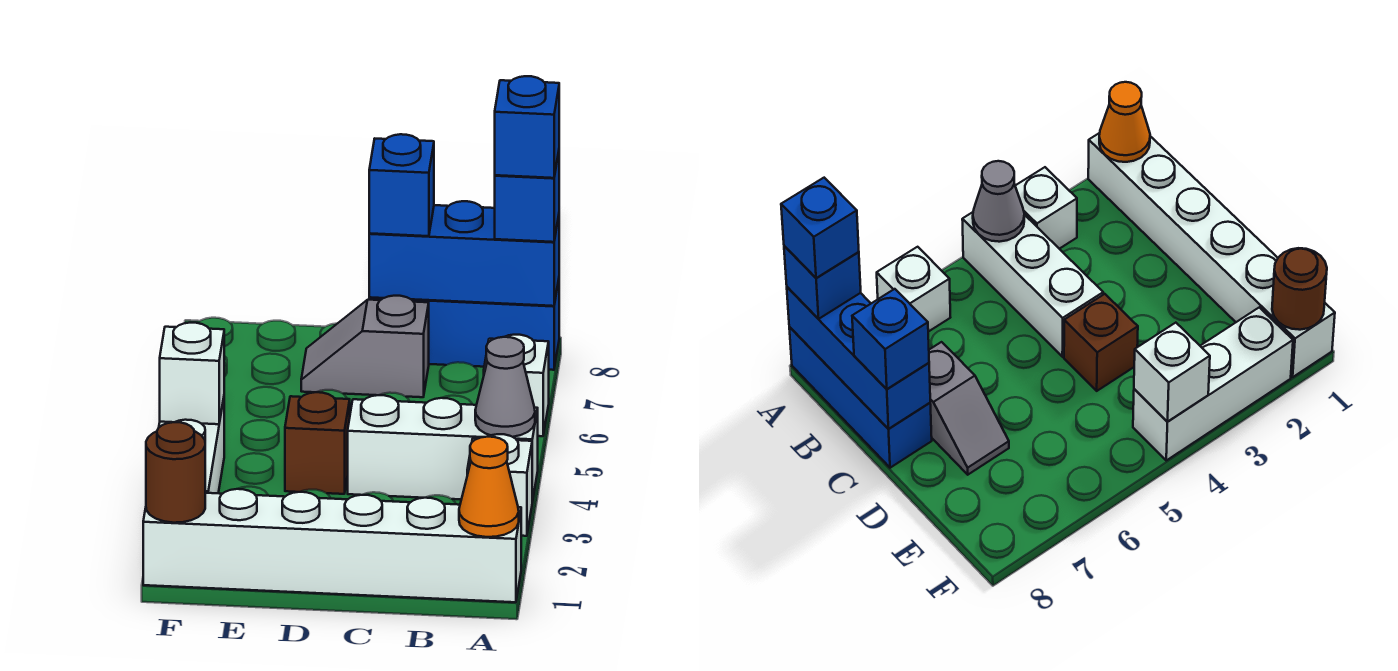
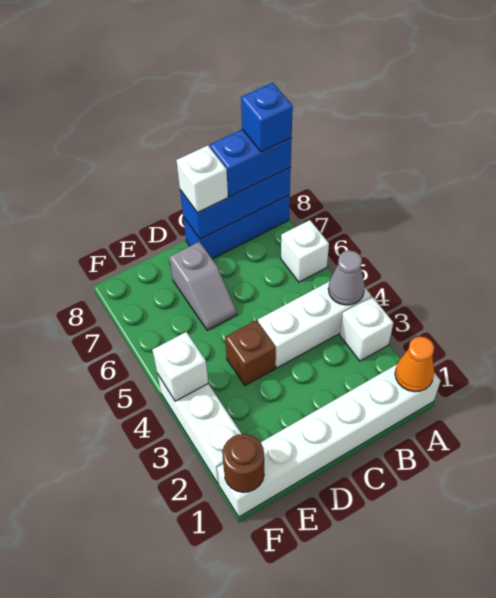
blue brick A8 level 3 -> blue brick A8:B8 level 3
grey slope C7:D7 level 1 top C -> grey slope D6:D7 level 1 top 7
blue brick C8 level 3 -> white brick C8 level 3

